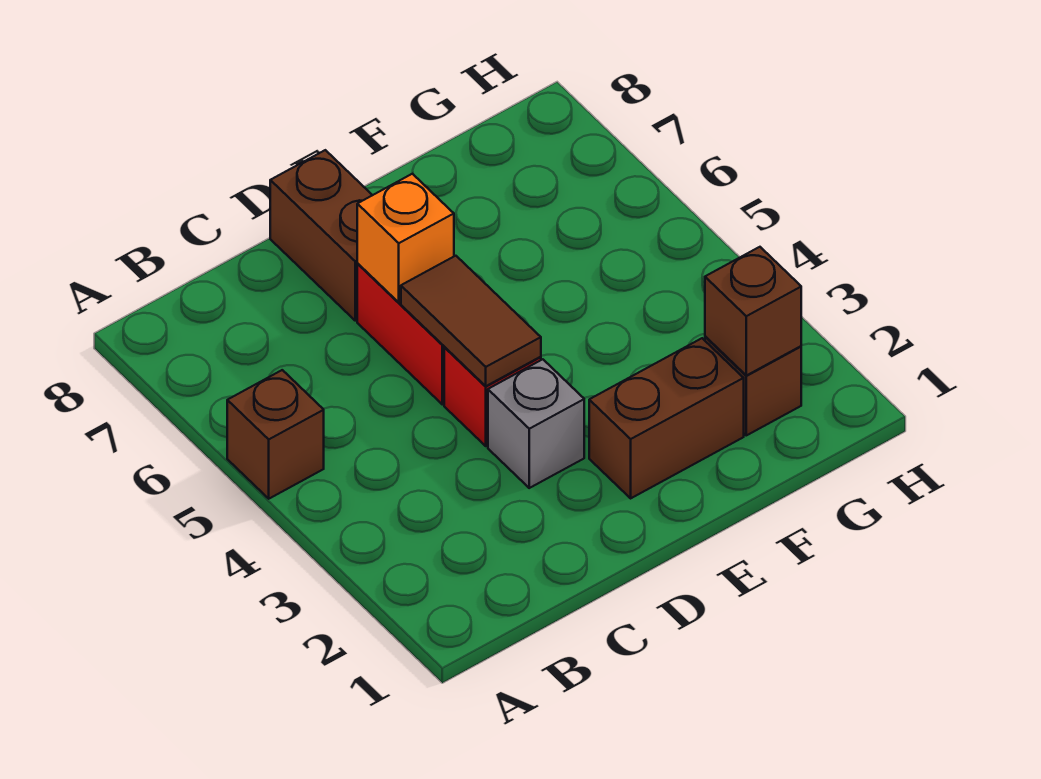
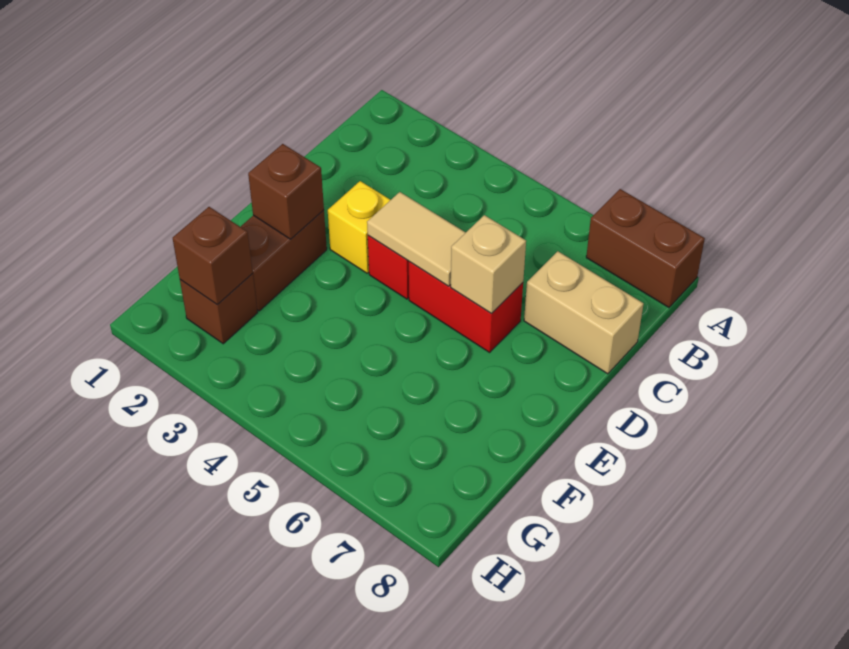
brown brick A5 level 1 -> brown brick E2 level 2
none -> tan brick C7:C8 level 1
grey brick D3 level 1 -> yellow brick D3 level 1
brown tile D4:D5 level 2 -> tan tile D4:D5 level 2
orange brick D6 level 2 -> tan brick D6 level 2
brown brick D7:D8 level 1 -> brown brick A7:A8 level 1

